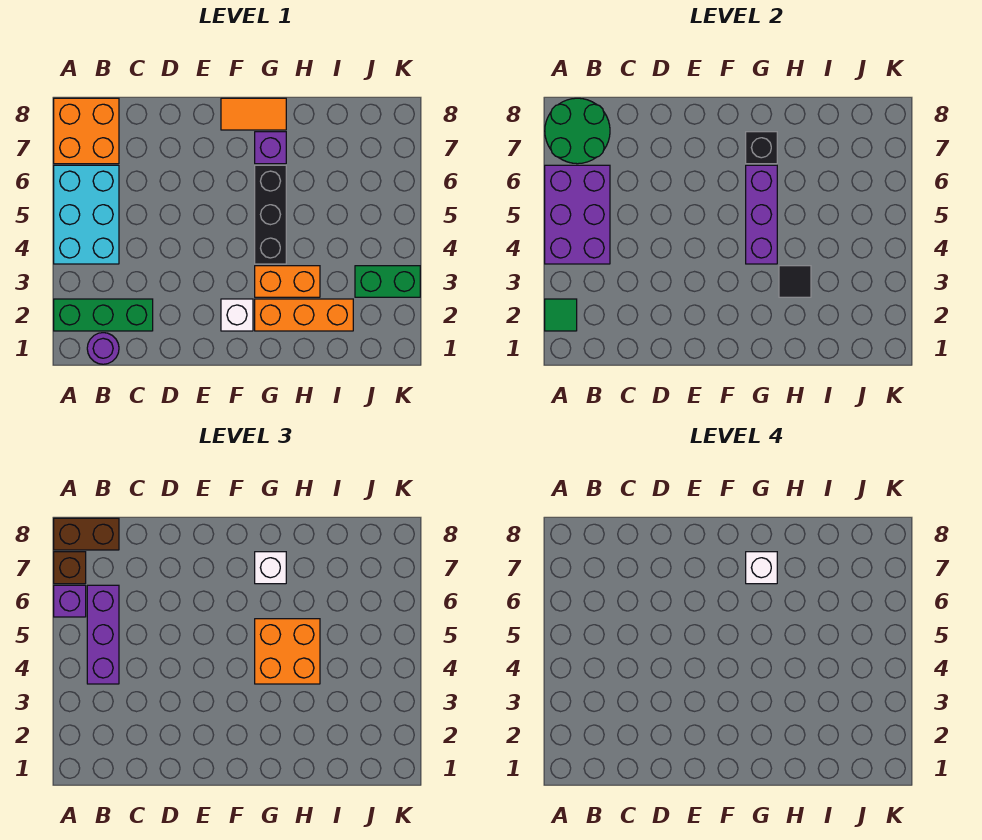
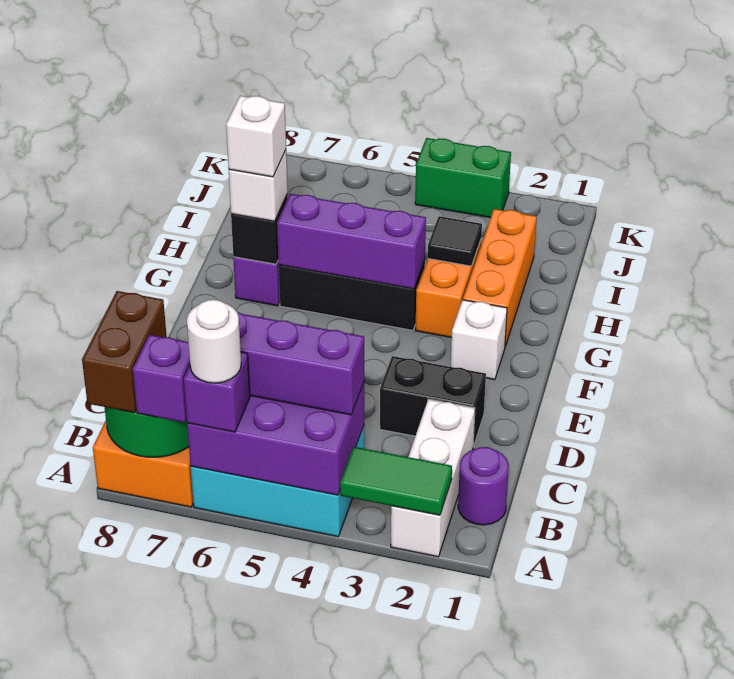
green brick A2:C2 level 1 -> white brick A2:C2 level 1
green tile A2 level 2 -> green tile A2:A3 level 2
none -> white round brick A6 level 4
brown brick A7 level 3 -> purple brick A7 level 3
none -> black brick D2:D3 level 1
orange tile F8:G8 level 1 -> none
orange brick G4:H5 level 3 -> none
green brick J3:K3 level 1 -> green brick K3:K4 level 1

